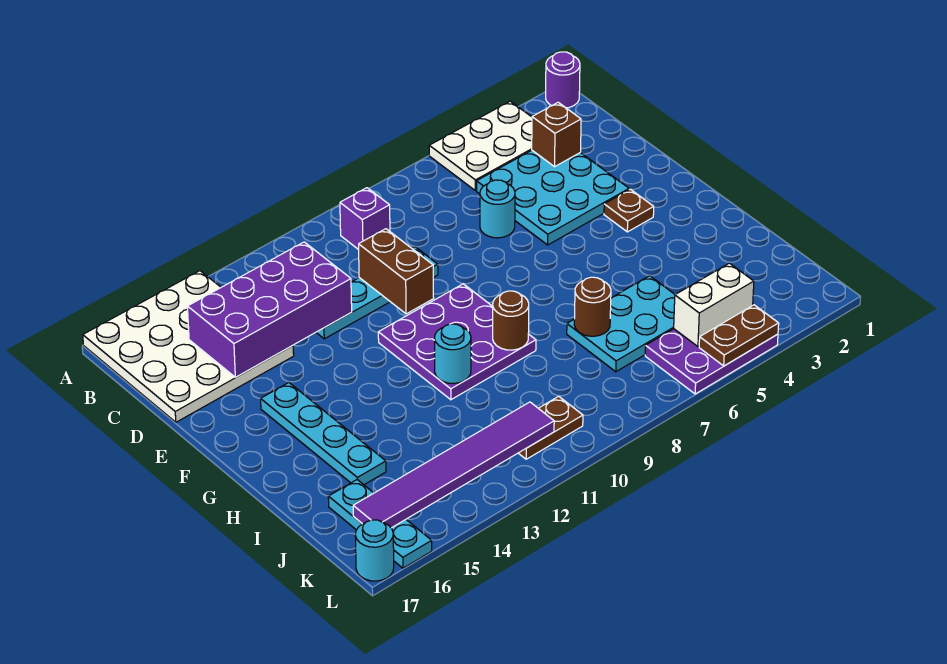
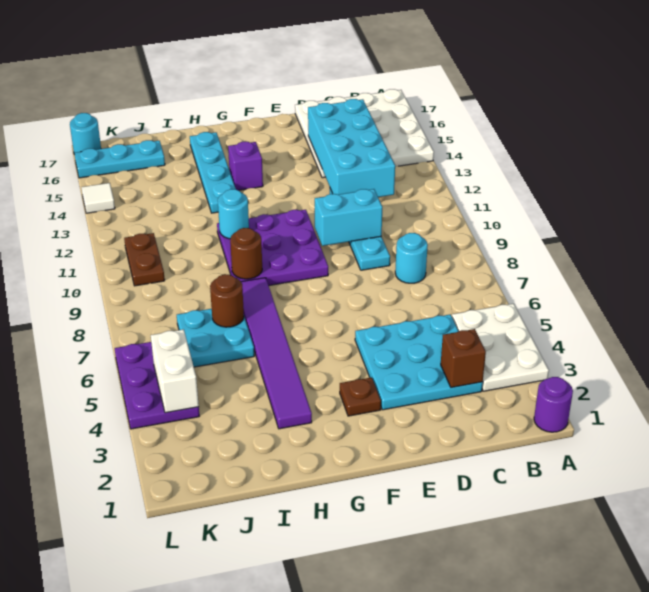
purple brick B9 level 1 -> purple brick G14 level 1
purple brick C12:D15 level 2 -> cyan brick C12:D15 level 2
cyan round brick D6 level 1 -> cyan round brick C8 level 1
brown brick D10:E10 level 2 -> cyan brick D10:E10 level 2
cyan plate F15:I15 level 1 -> cyan plate H13:H16 level 1
cyan plate I5:J7 level 1 -> cyan plate I6:J7 level 1
purple tile K11:K16 level 2 -> purple tile H3:H8 level 1
brown plate L4:L5 level 2 -> none
none -> white tile L14 level 1

